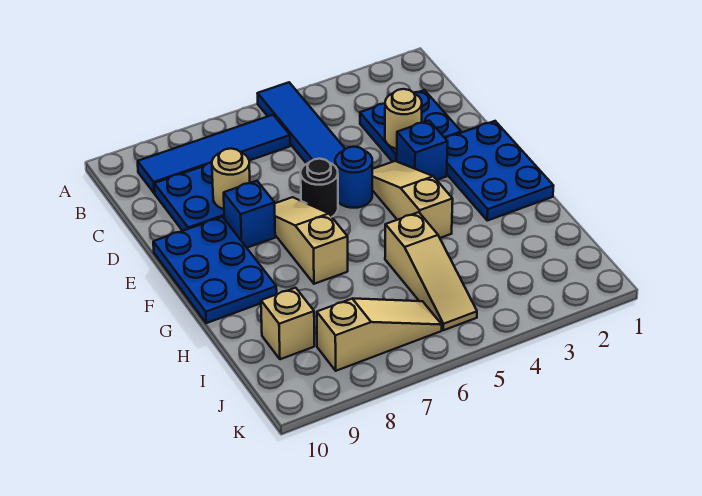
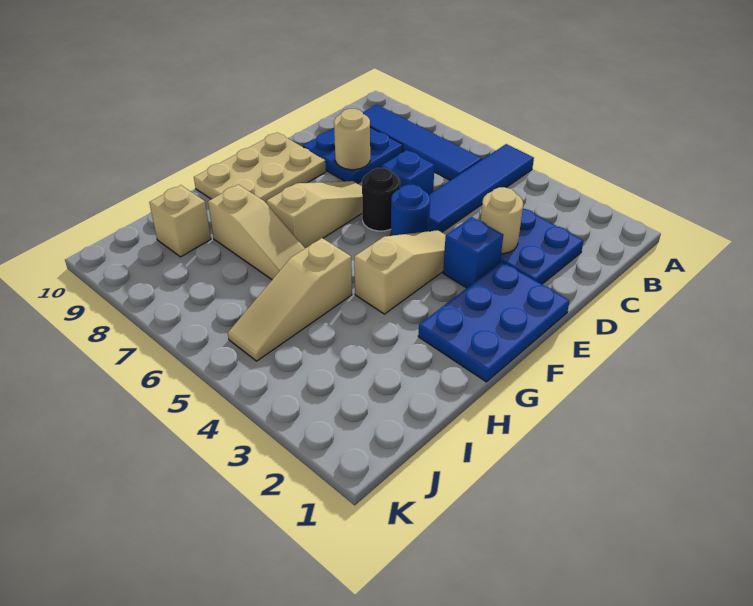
blue brick E8 level 1 -> blue brick D6 level 1
blue plate E9:G10 level 1 -> tan plate E9:G10 level 1
tan slope J6:J8 level 1 top 8 -> tan slope H6:H8 level 1 top 8

